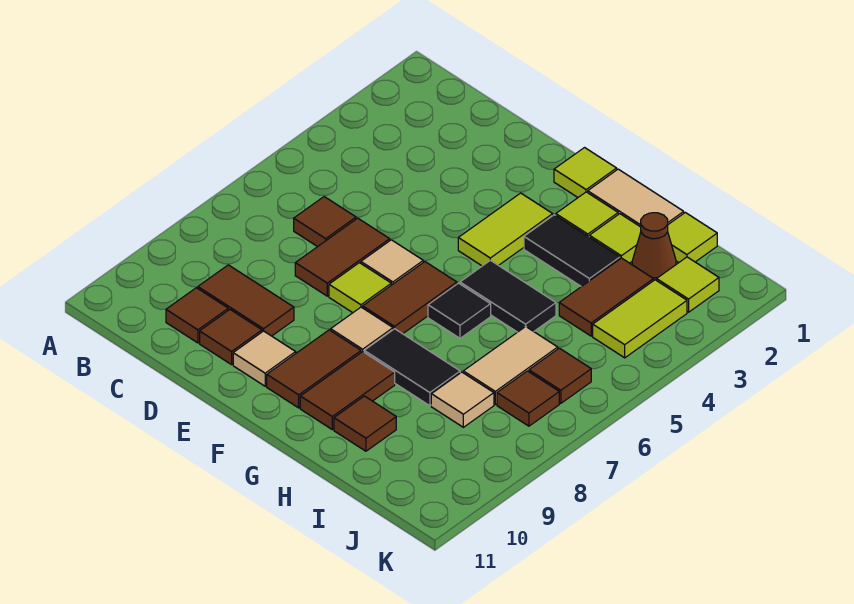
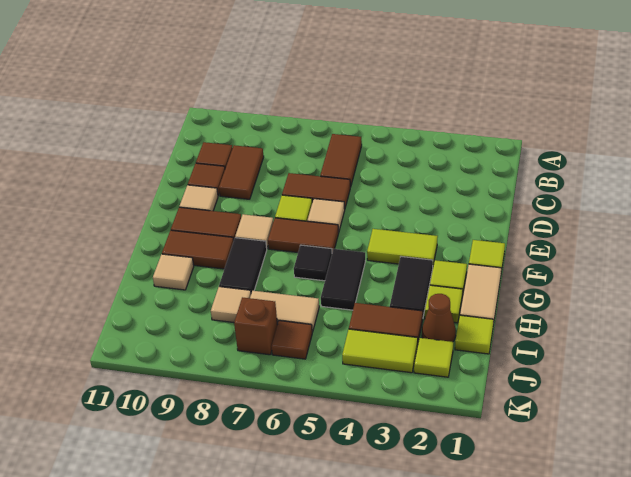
brown tile C6 level 1 -> brown tile B6:C6 level 1
brown tile H10 level 1 -> tan tile H10 level 1
brown tile J7 level 1 -> brown brick J7 level 1

